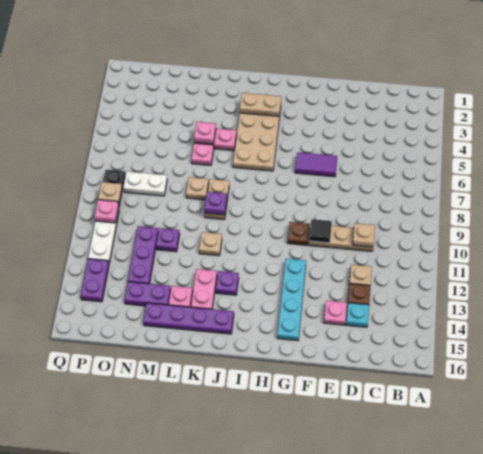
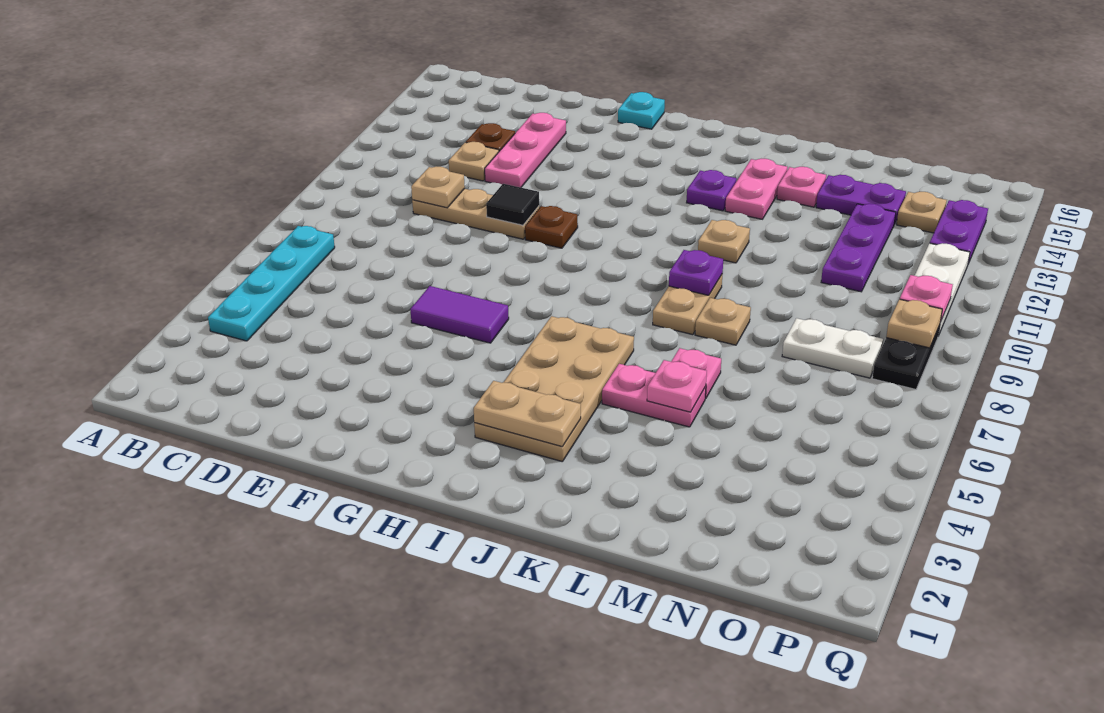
cyan plate D14 level 1 -> cyan plate G16 level 1
pink plate E14 level 1 -> pink plate E12:E14 level 1
cyan plate G12:G15 level 1 -> cyan plate B4:B7 level 1
purple plate J15:M15 level 1 -> none
purple plate M11 level 1 -> none
none -> tan plate O14 level 1

